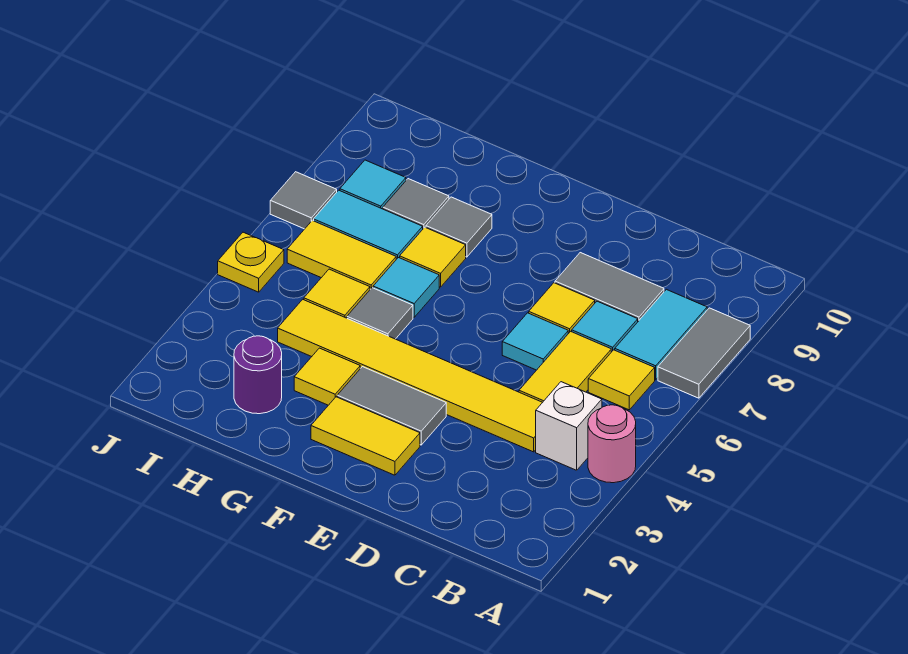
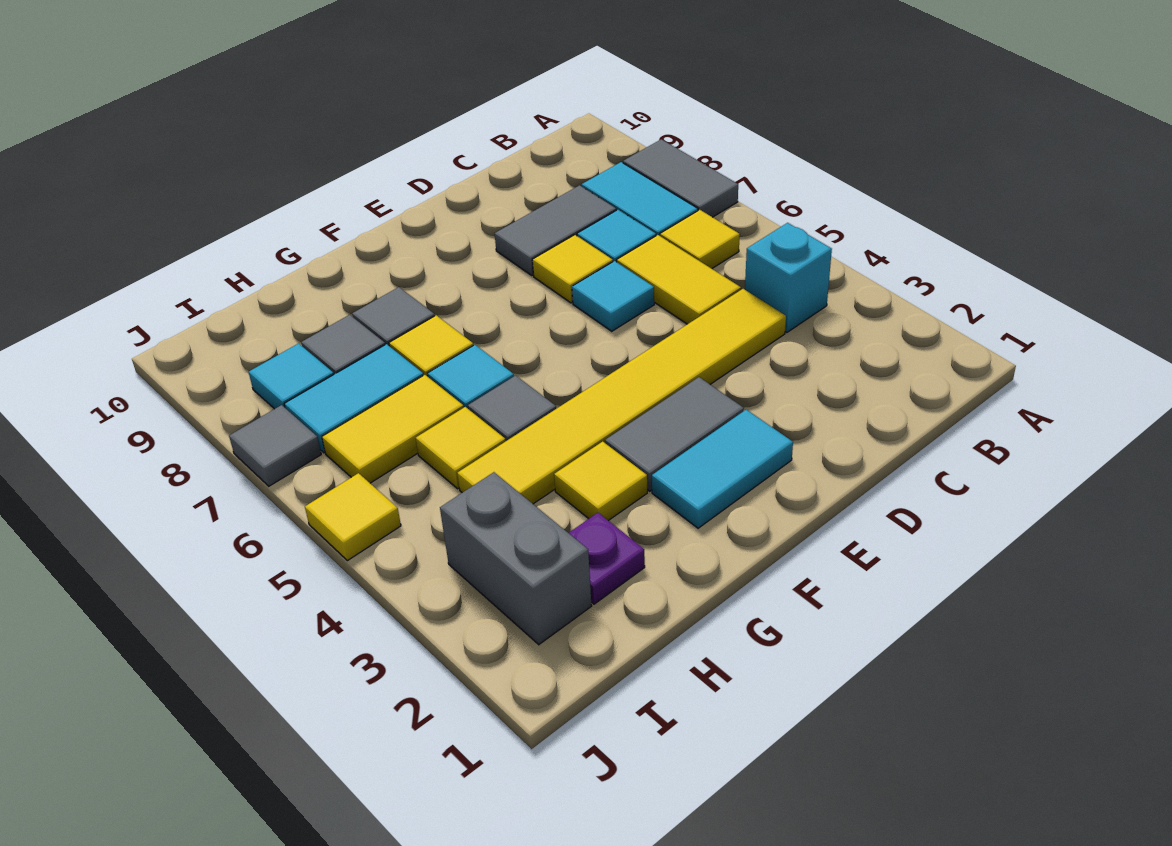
pink round brick A4 level 1 -> none
white brick B4 level 1 -> cyan brick B4 level 1
yellow tile E2:F2 level 1 -> cyan tile E2:F2 level 1
purple round brick H2 level 1 -> purple plate H2 level 1
none -> grey brick I2:I3 level 1
yellow plate J5 level 1 -> yellow tile J5 level 1

